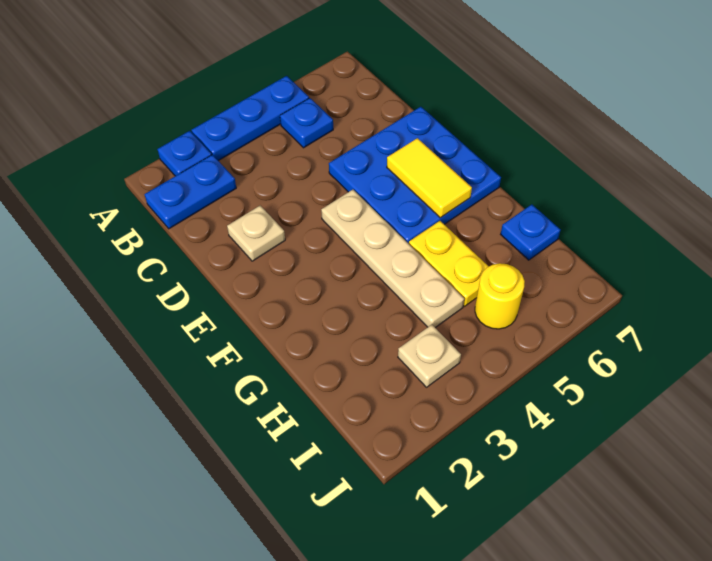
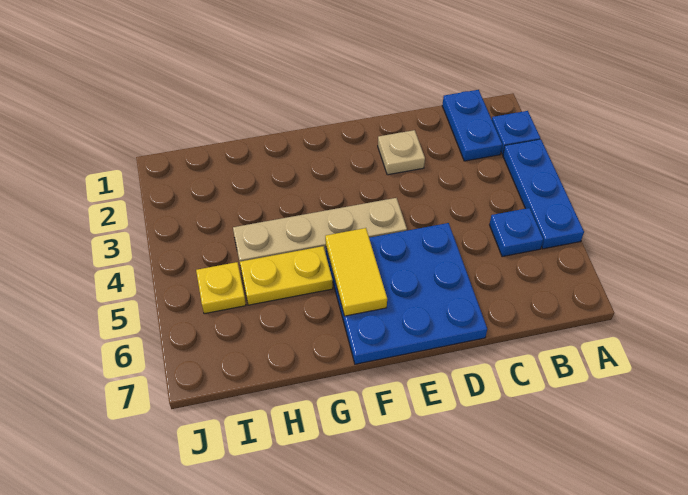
yellow tile E6:F6 level 2 -> yellow tile F5:F6 level 2
blue plate H7 level 1 -> none
tan plate I3 level 1 -> none
yellow round brick I5 level 1 -> yellow plate I5 level 1

